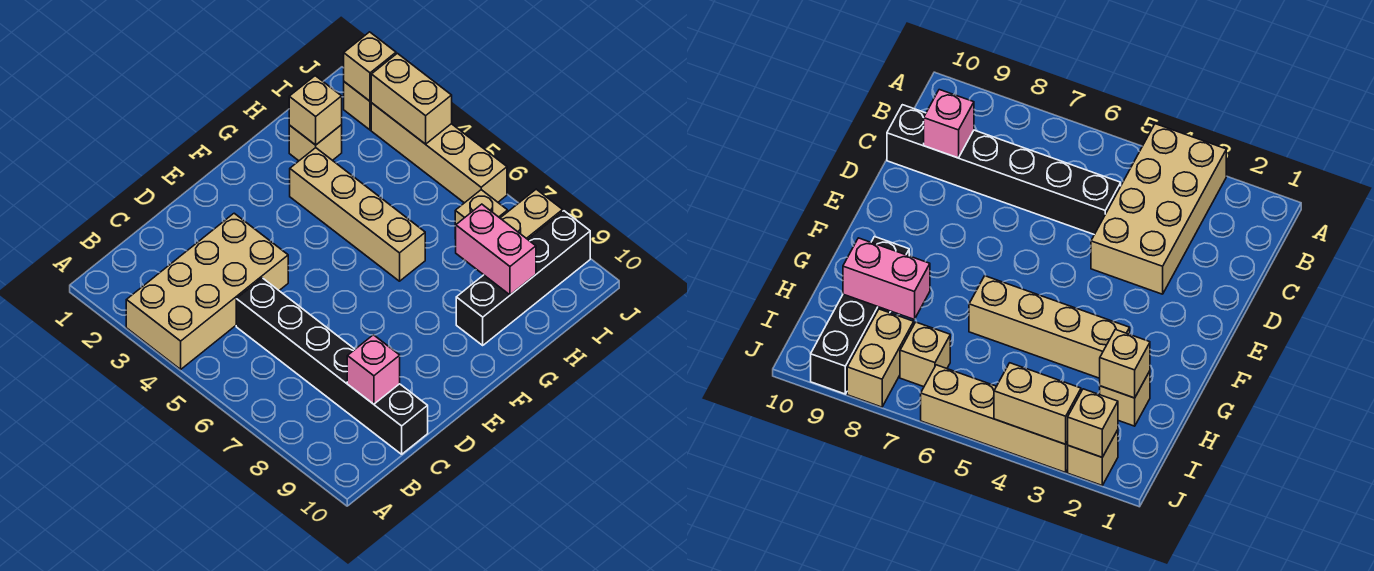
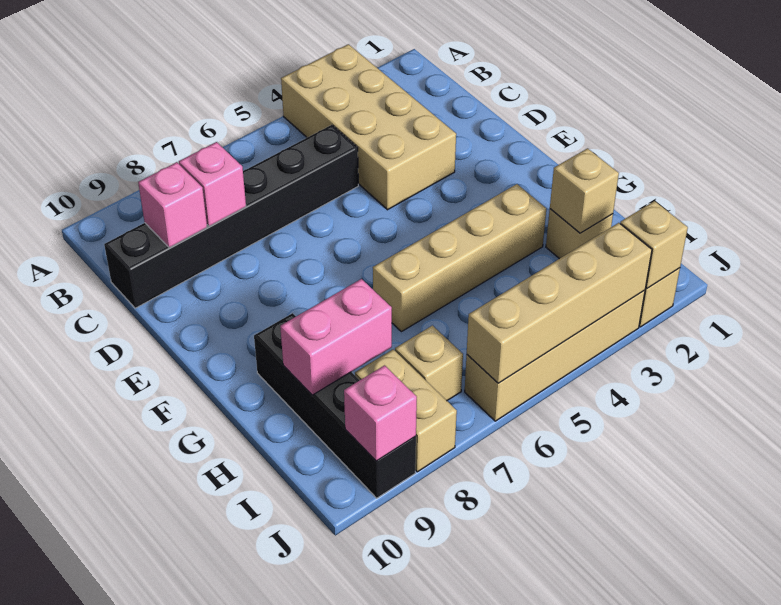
none -> pink brick C8 level 2
tan brick J3:J4 level 2 -> tan brick J3:J6 level 2
none -> pink brick J9 level 2

